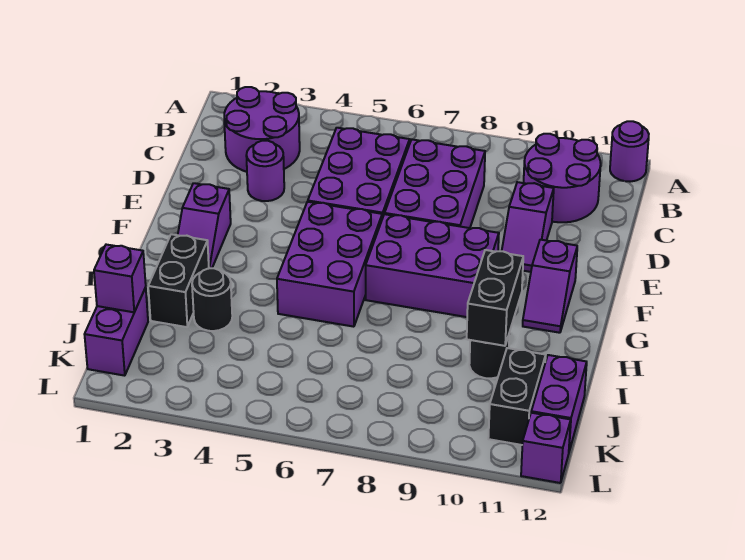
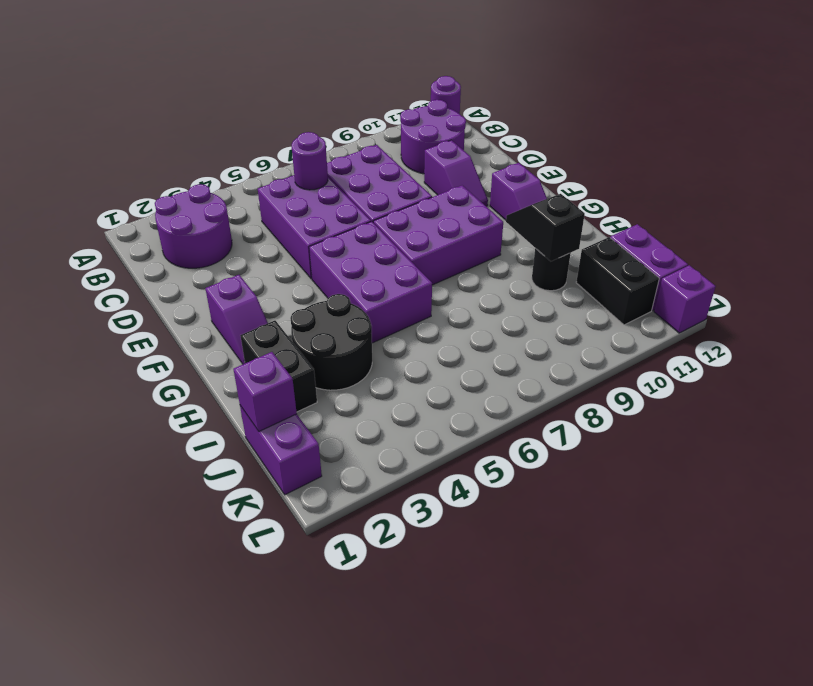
purple round brick D3 level 1 -> purple round brick C6 level 2
black brick H10:I10 level 2 -> black slope H10:I10 level 2 top I
black round brick I3 level 1 -> black round brick H3:I4 level 1

